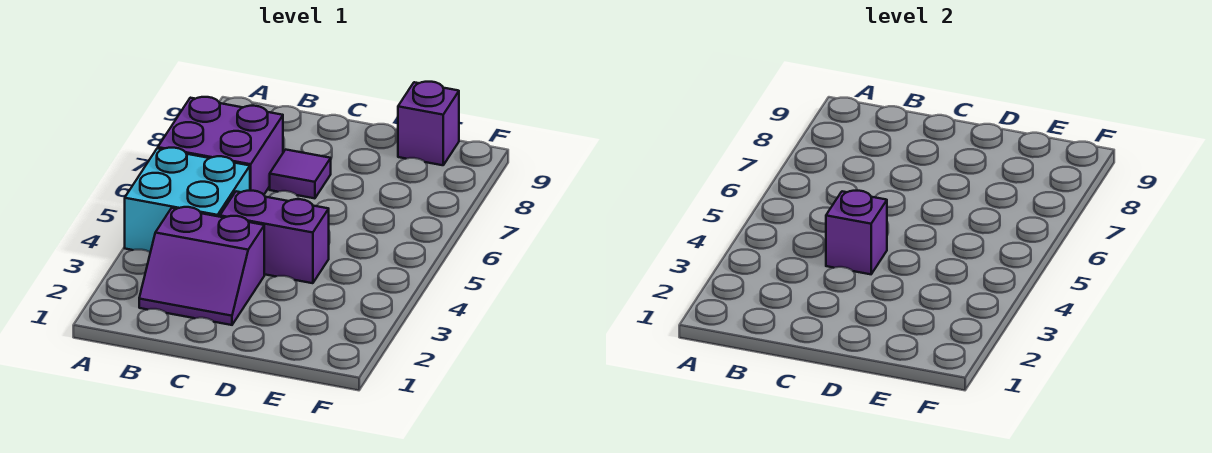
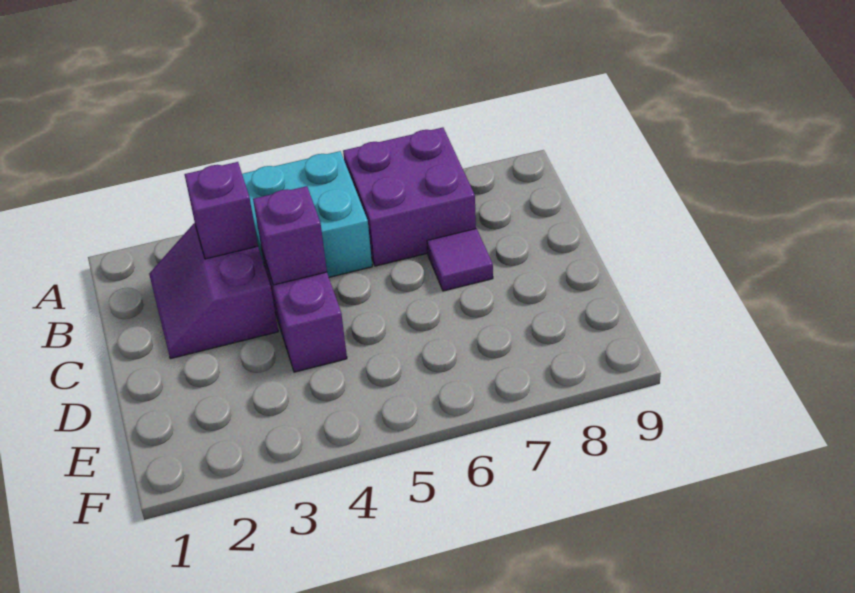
purple brick E9 level 1 -> purple brick B3 level 2

